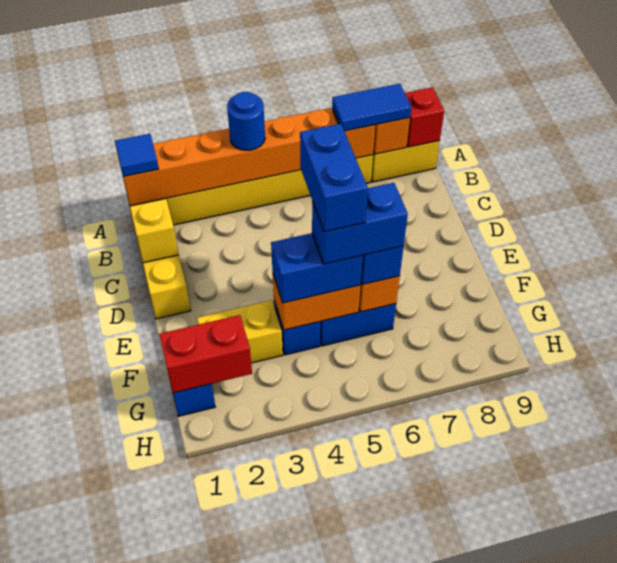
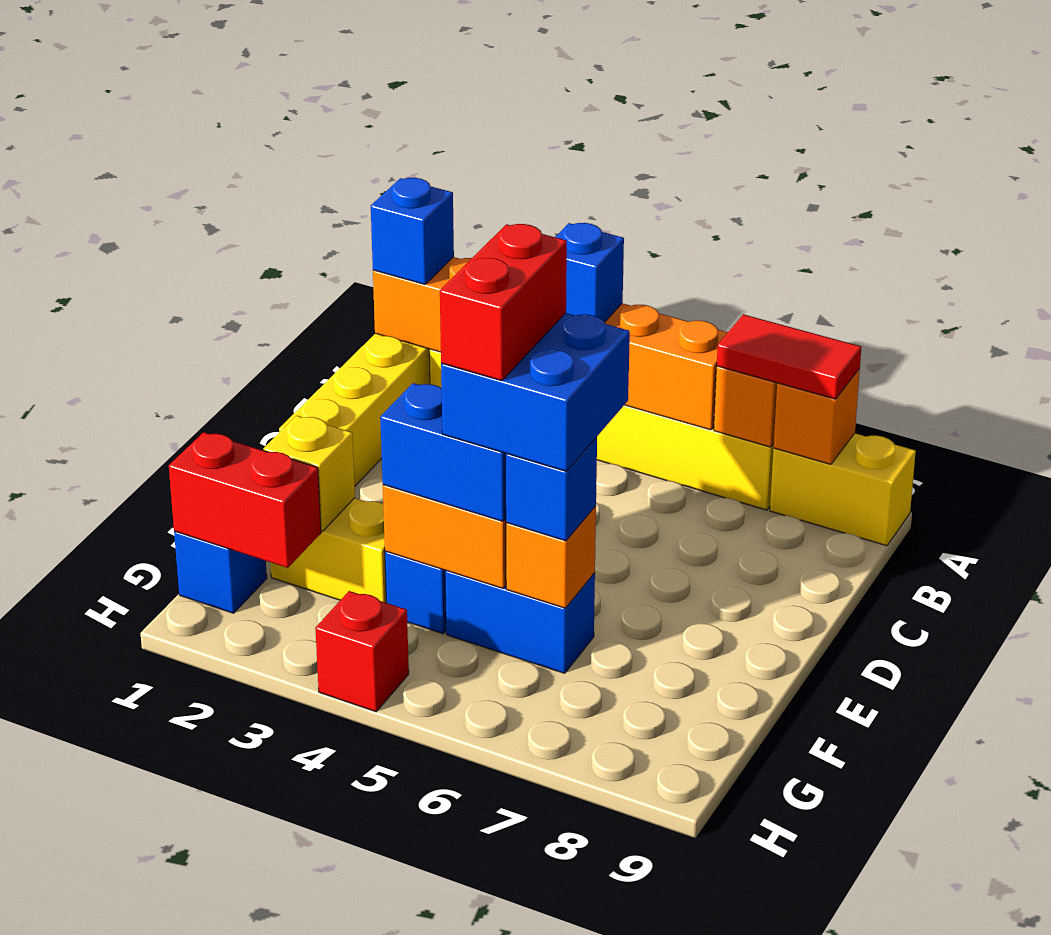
blue tile A1 level 3 -> blue brick A1 level 3
blue round brick A4 level 3 -> blue brick A4 level 3
blue tile A7:A8 level 3 -> red tile A7:A8 level 3
red brick A9 level 2 -> red brick H4 level 1
yellow brick C1 level 2 -> yellow brick F2 level 2
blue brick E5:F5 level 5 -> red brick E5:F5 level 5
blue brick F5:F6 level 4 -> blue brick E5:F6 level 4

